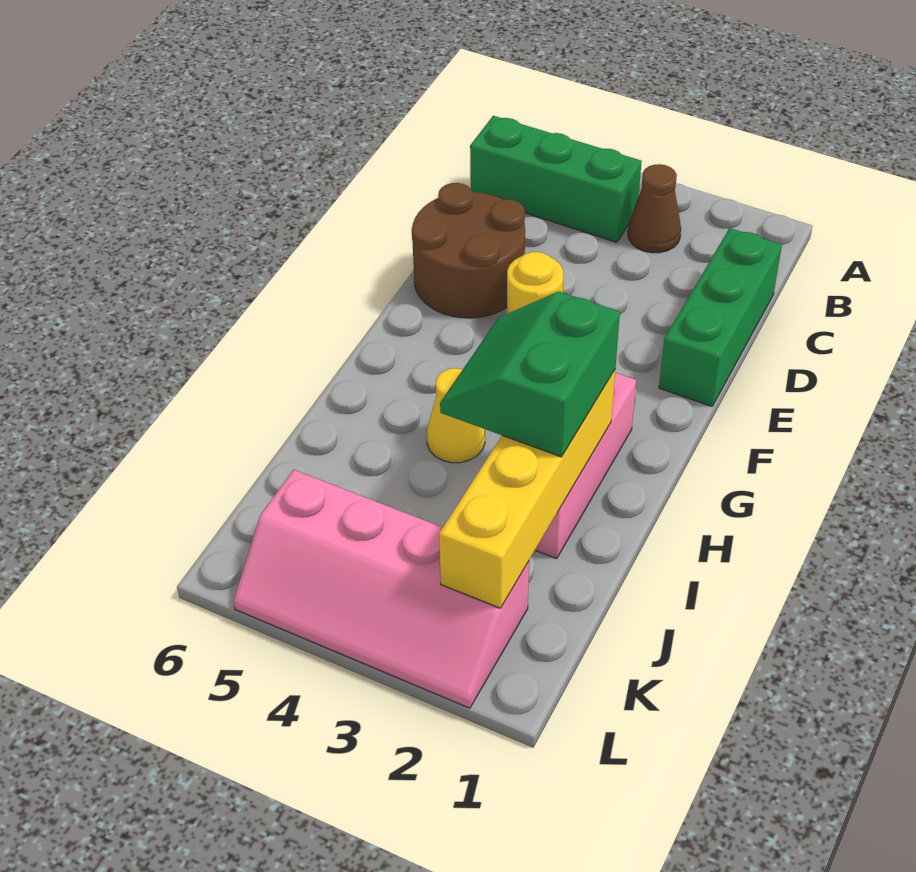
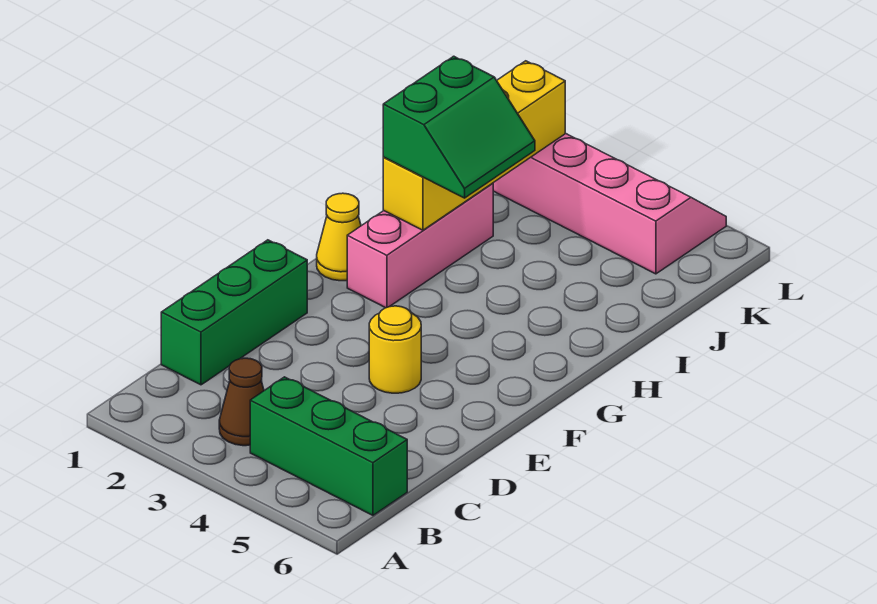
brown round brick D5:E6 level 1 -> none
yellow cone H4 level 1 -> yellow cone G1 level 1

